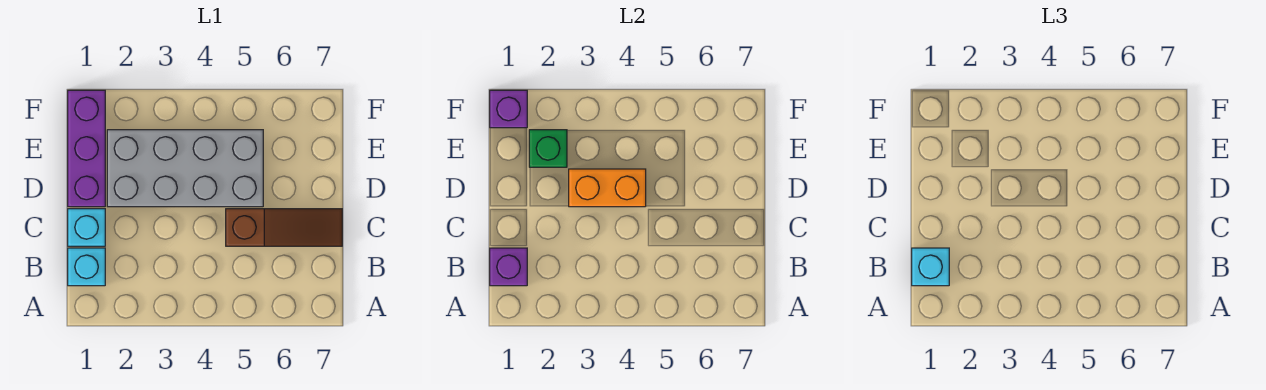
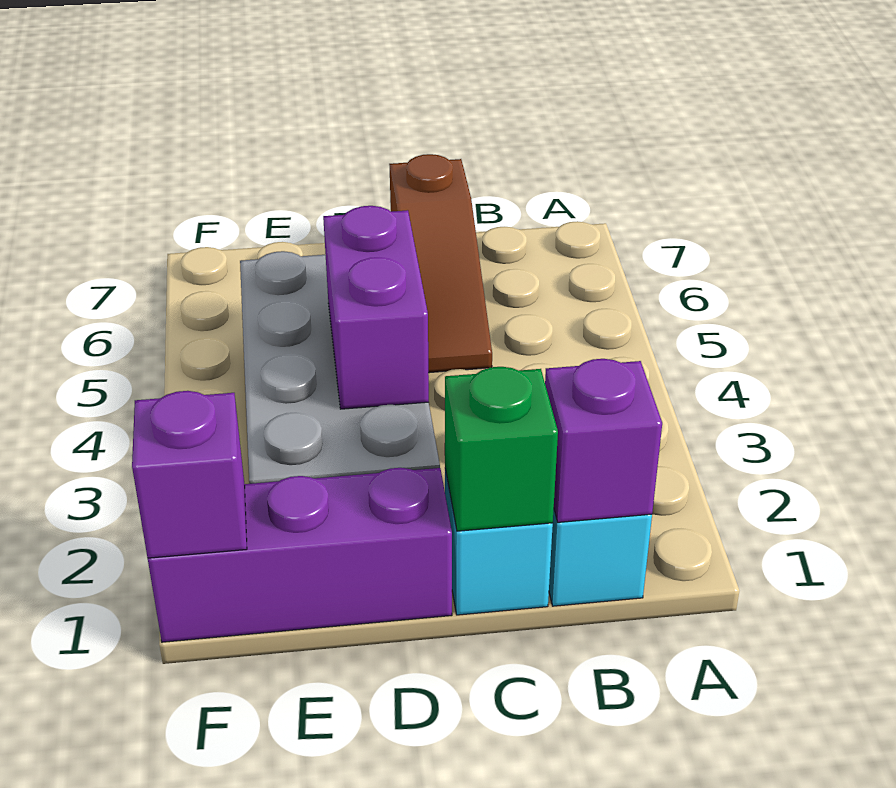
cyan brick B1 level 3 -> none
brown slope C5:C7 level 1 top 5 -> brown slope C5:C7 level 1 top 7
orange brick D3:D4 level 2 -> purple brick D3:D4 level 2
green brick E2 level 2 -> green brick C1 level 2

